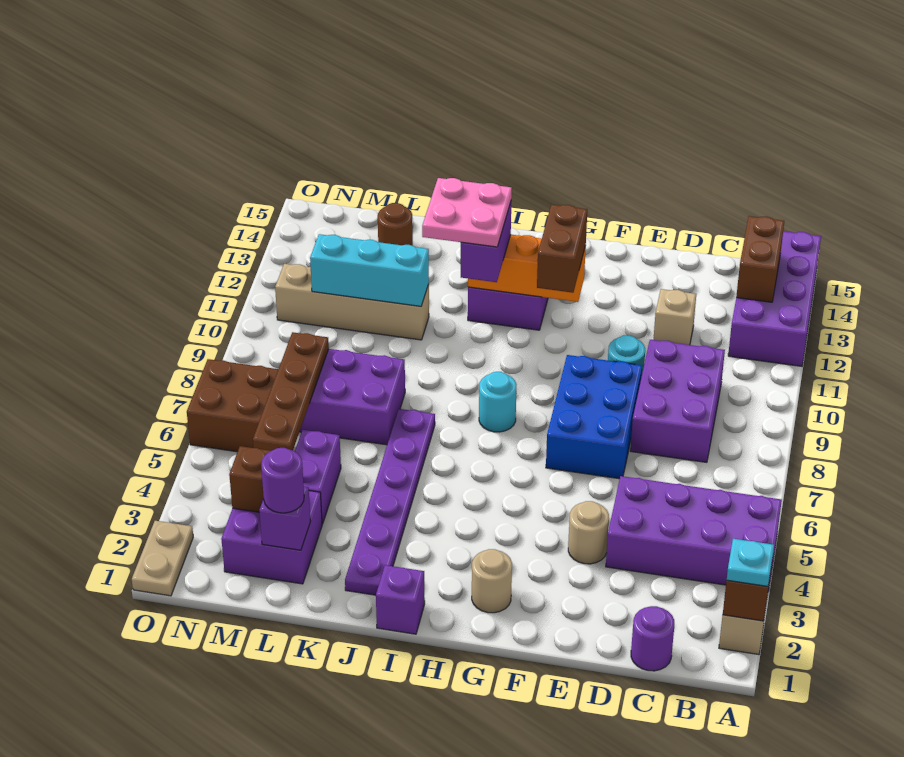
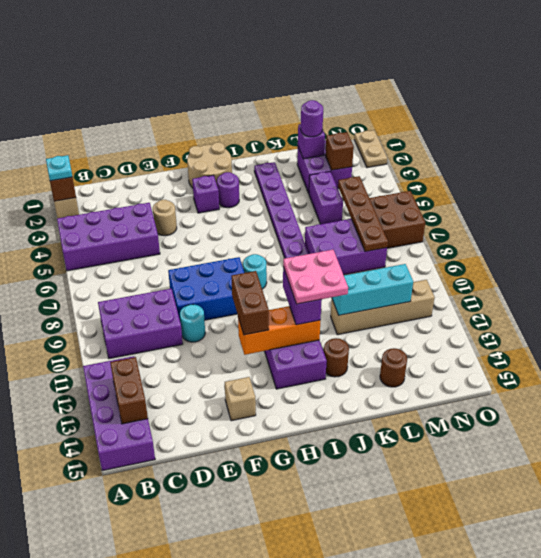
purple round brick C1 level 1 -> purple round brick H3 level 1
purple brick C8:D10 level 1 -> purple brick B9:D10 level 1
tan brick D12 level 1 -> tan brick F14 level 1
blue brick E7:F9 level 1 -> blue brick E8:G9 level 1
tan round brick G2 level 1 -> tan round brick G1:H2 level 1
purple brick I1 level 1 -> purple brick G3 level 1
none -> brown round brick J13 level 1

